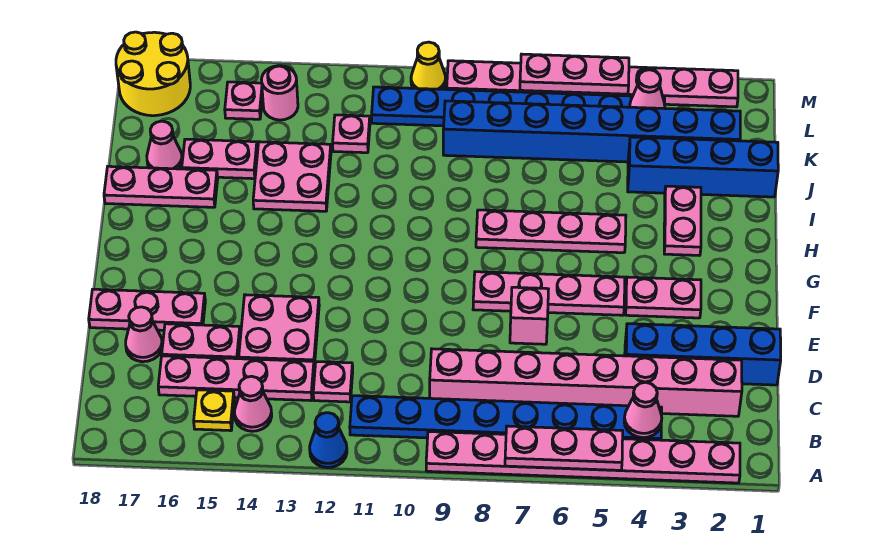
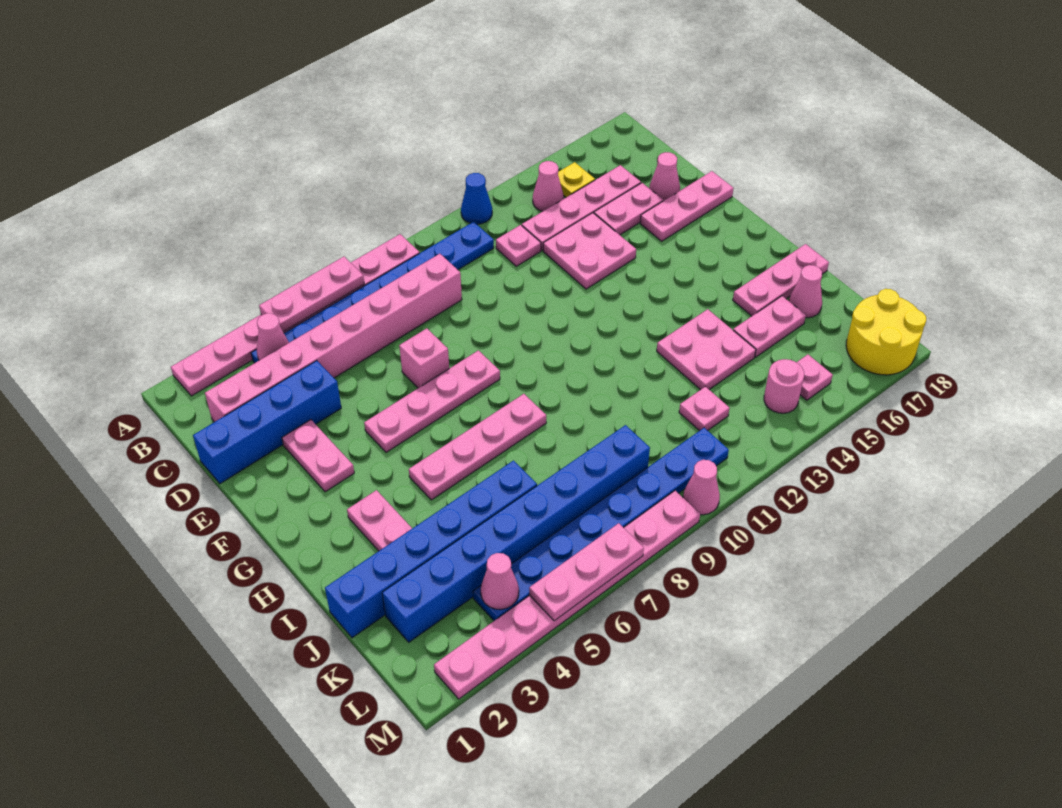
pink plate F3:F4 level 1 -> pink plate E3:F3 level 1
blue brick J1:J4 level 1 -> blue brick J1:J6 level 1
yellow cone M10 level 1 -> pink cone M10 level 1

